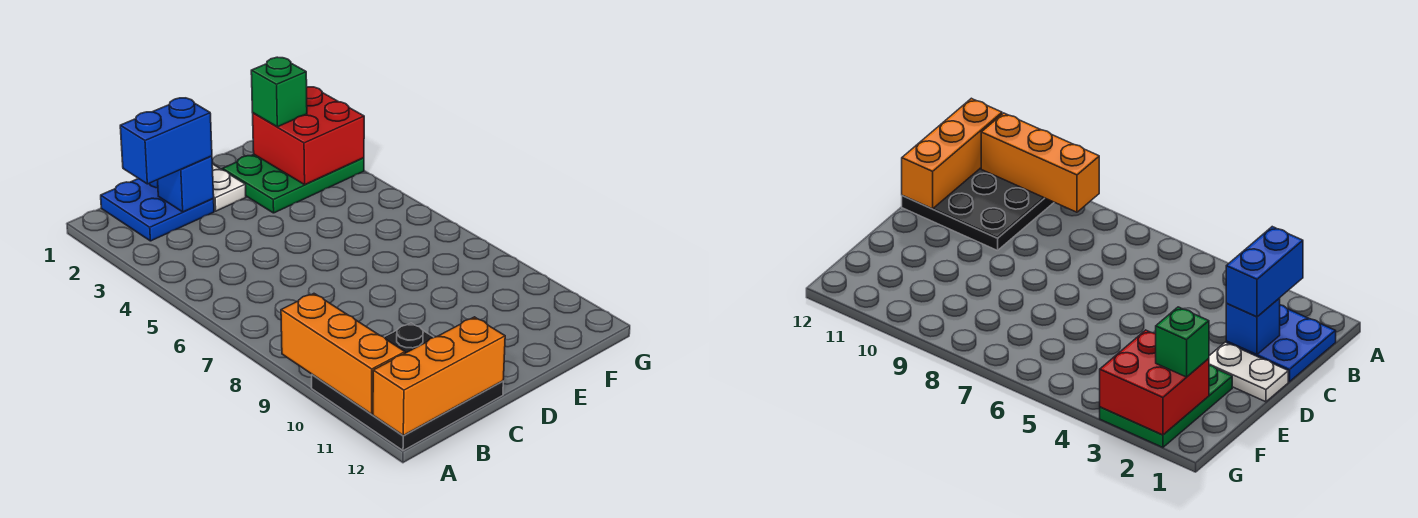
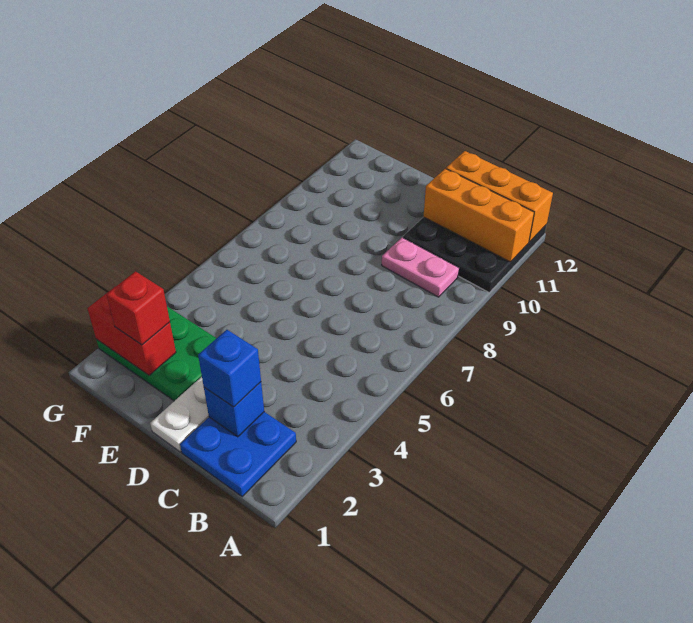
orange brick A9:A11 level 2 -> orange brick A11:C11 level 2
blue brick B2:C2 level 3 -> blue brick C2 level 3
none -> pink plate B9:C9 level 1
red brick F2:G3 level 2 -> red brick F2:G2 level 2
green brick F2 level 3 -> red brick F2 level 3

